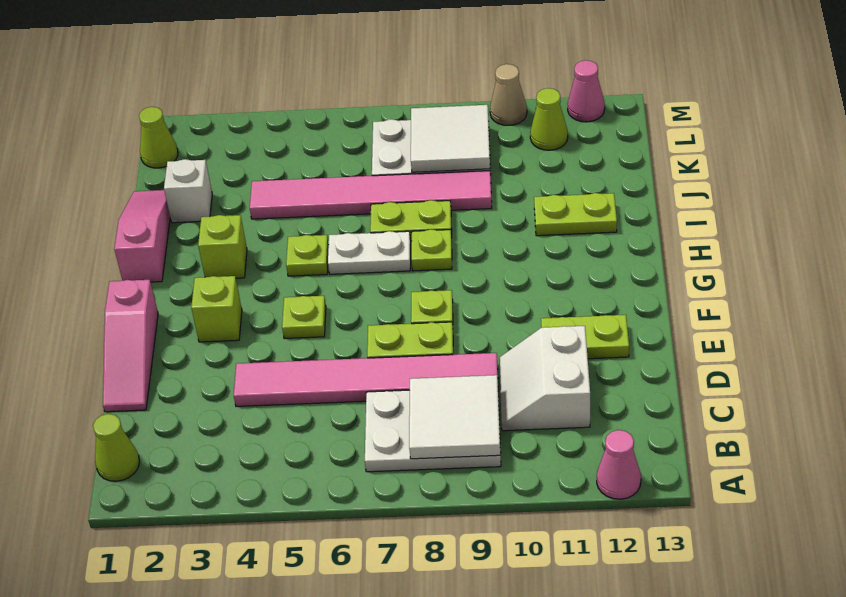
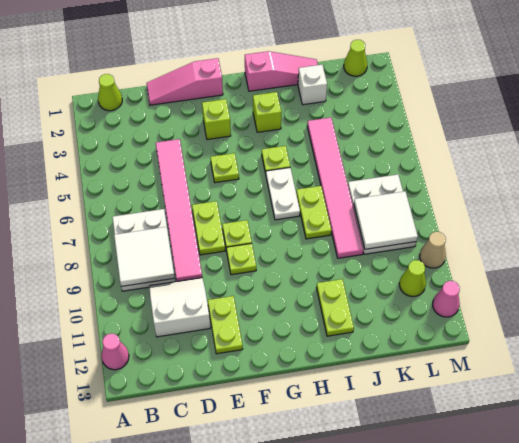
lime plate H8 level 1 -> lime plate F9 level 1

